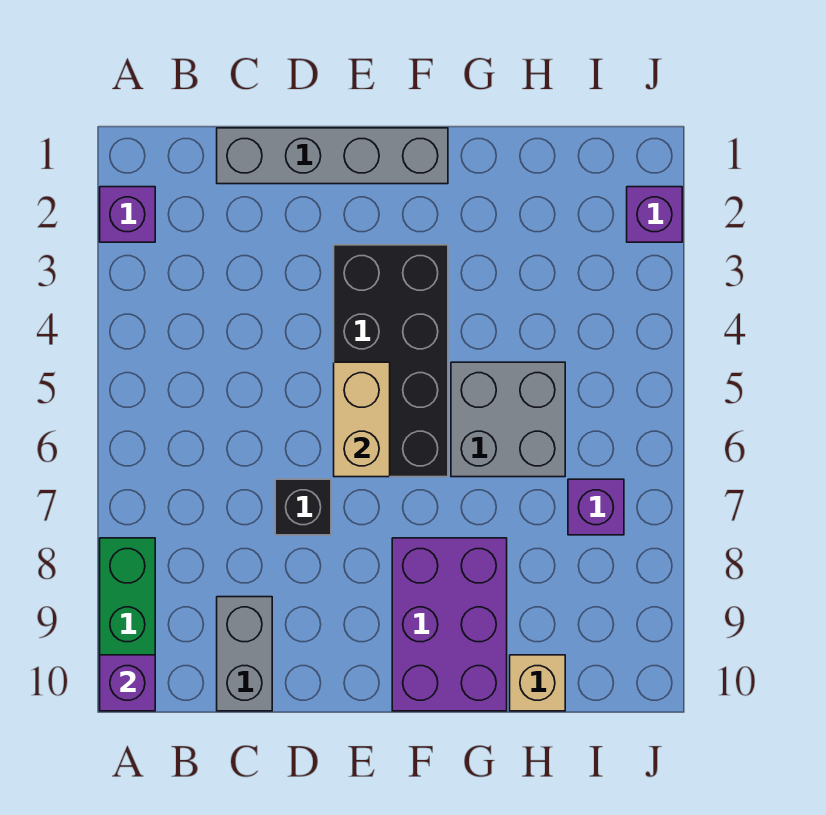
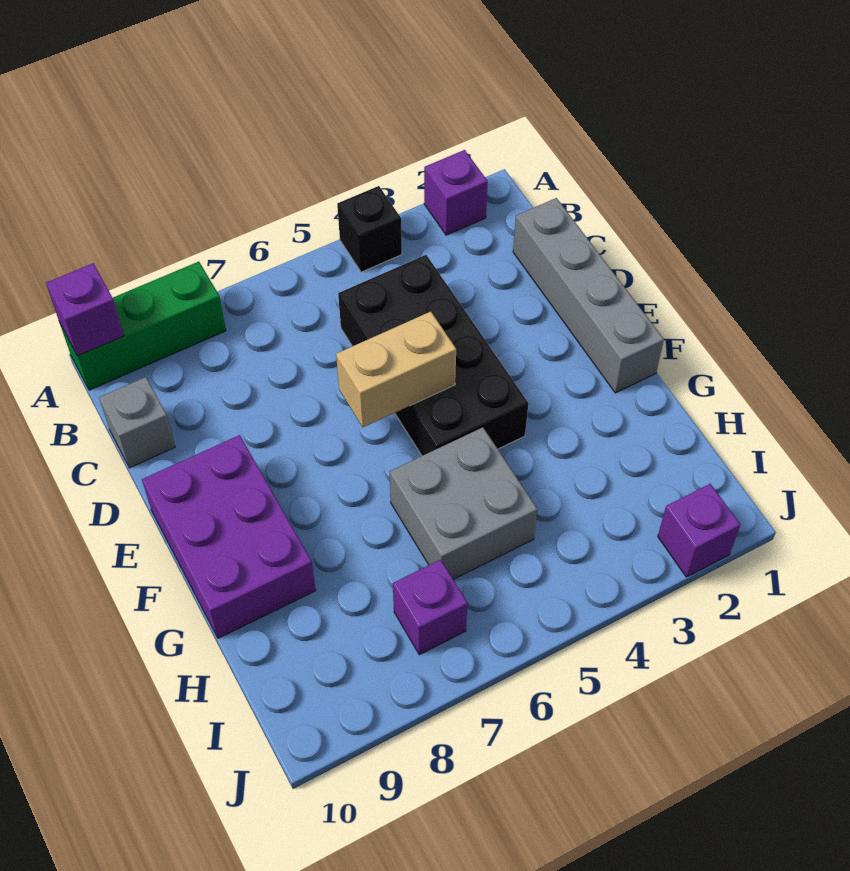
grey brick C9:C10 level 1 -> grey brick C10 level 1
black brick D7 level 1 -> black brick A4 level 1
black brick E3:F6 level 1 -> black brick C4:F5 level 1
purple brick F8:G10 level 1 -> purple brick E9:G10 level 1
tan brick H10 level 1 -> none

